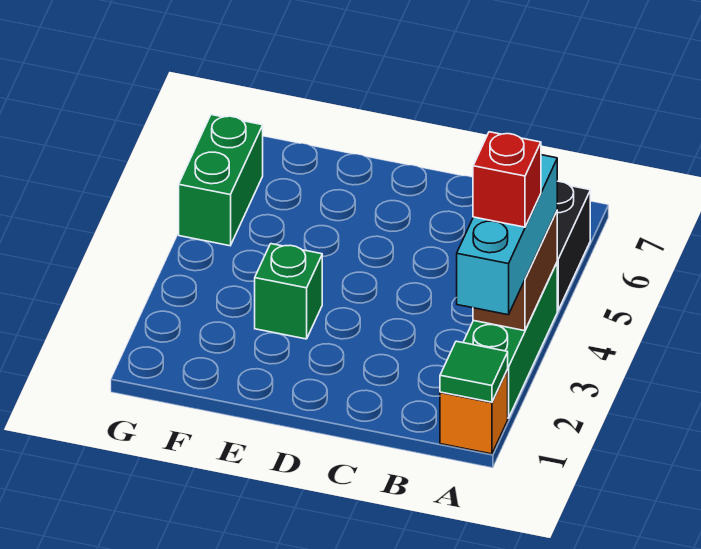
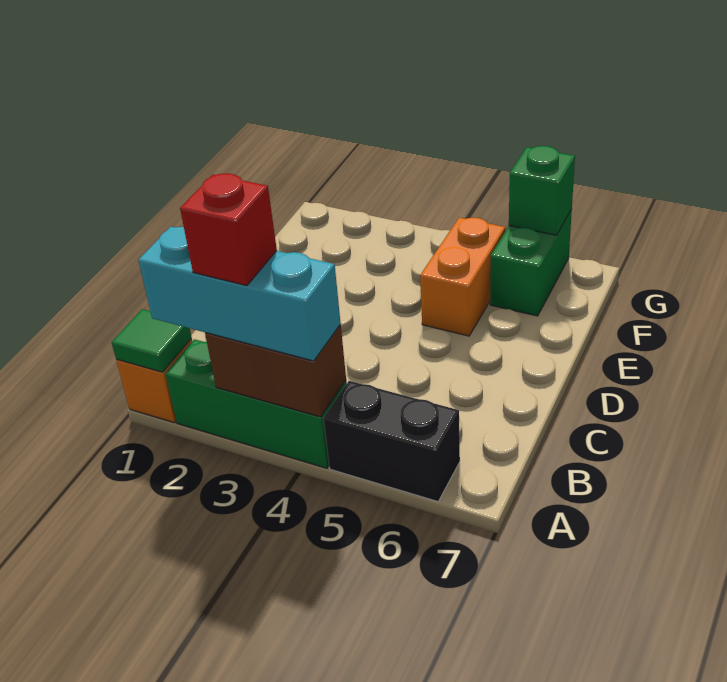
green brick E3 level 1 -> green brick G6 level 2
none -> orange brick E5:F5 level 1
green brick G5:G6 level 1 -> green brick F6:G6 level 1

